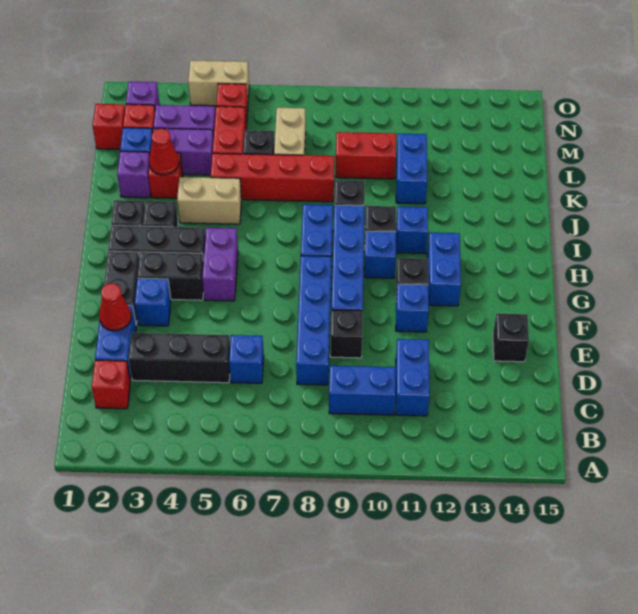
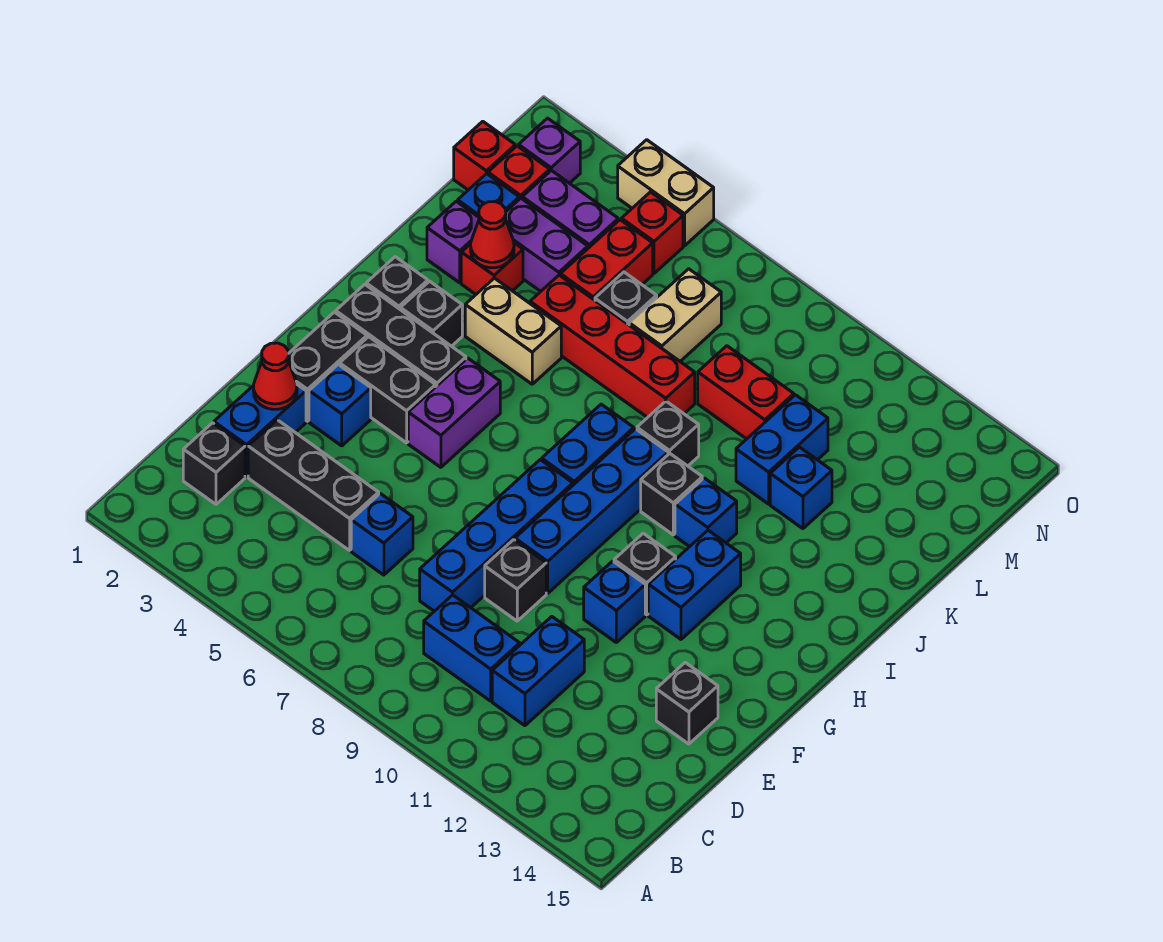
red brick C2 level 1 -> black brick C2 level 1
blue brick H10 level 1 -> blue brick K12 level 1

